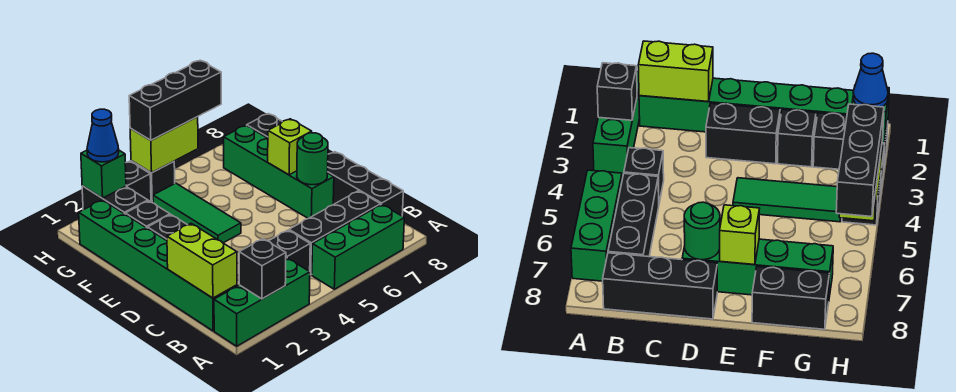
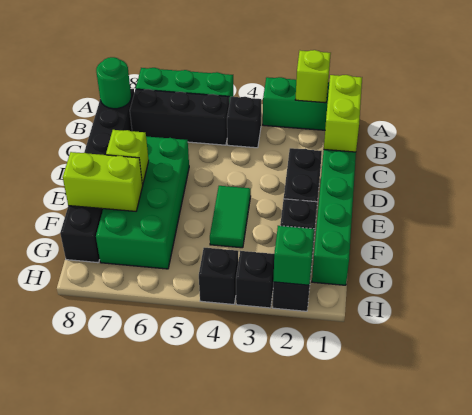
black brick A2 level 2 -> lime brick A2 level 2
green brick D7:G7 level 1 -> green brick D6:G7 level 1
green round brick D7 level 2 -> green round brick B8 level 2
green tile E4:G4 level 1 -> green tile E4:F4 level 1
blue cone H2 level 3 -> none
lime brick H4:H5 level 2 -> lime brick F7:F8 level 2
black brick H4:H6 level 3 -> none

